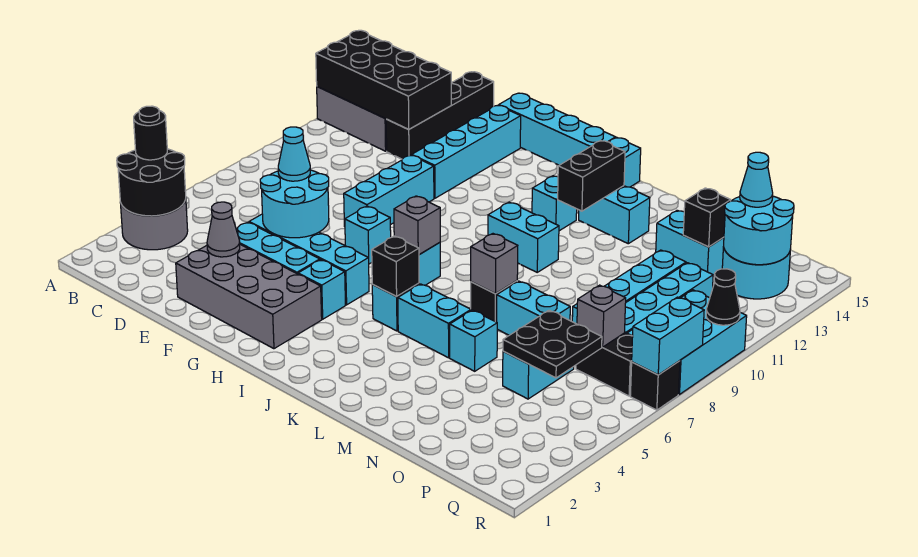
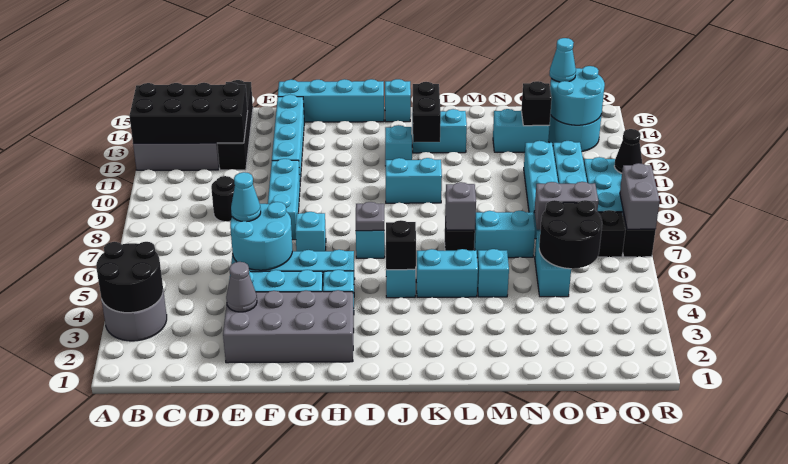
black round brick A4 level 3 -> black round brick D9 level 1
grey brick I7 level 2 -> grey plate I7 level 2
black plate O5:P6 level 2 -> black round brick O5:P6 level 2
grey brick P7 level 2 -> grey brick O7:P7 level 2
cyan brick R7:R8 level 2 -> grey brick R7:R8 level 2

